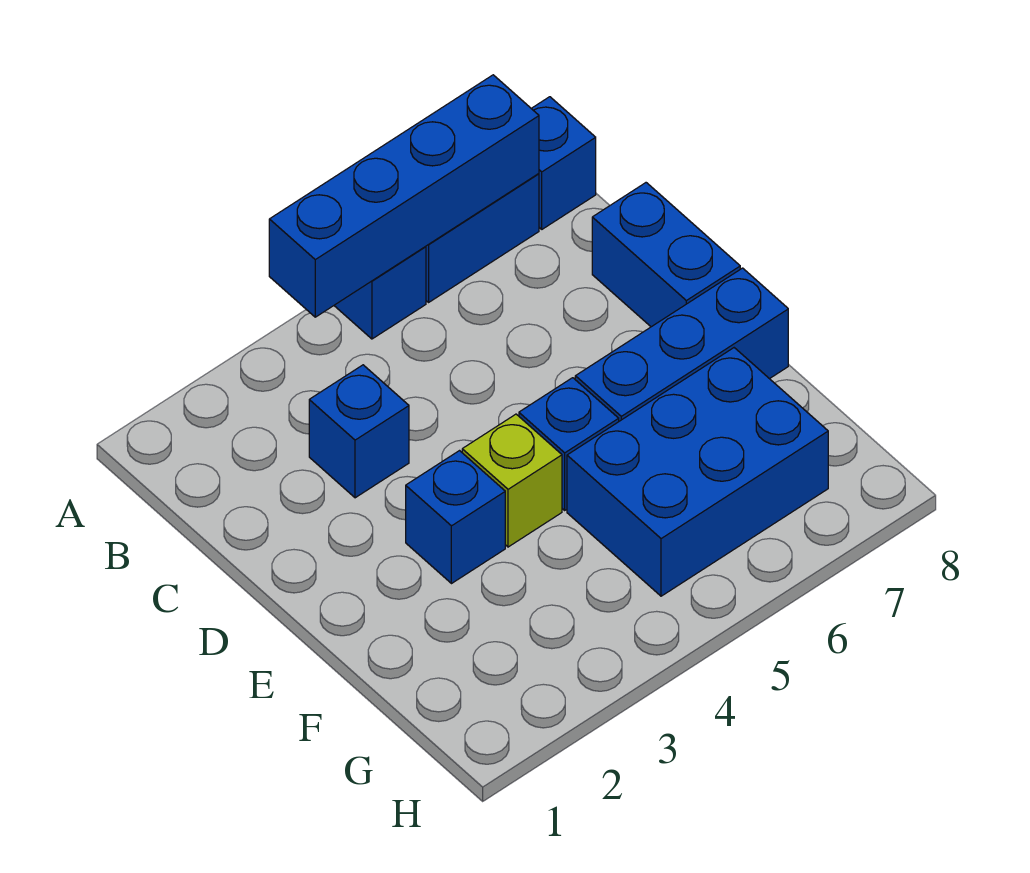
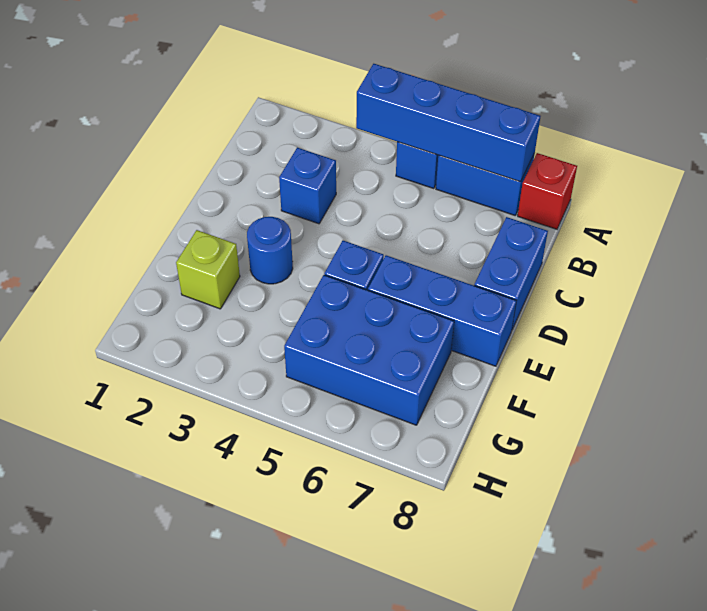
blue brick A8 level 1 -> red brick A8 level 1
blue brick E3 level 1 -> blue round brick E3 level 1
lime brick E4 level 1 -> lime brick F2 level 1

